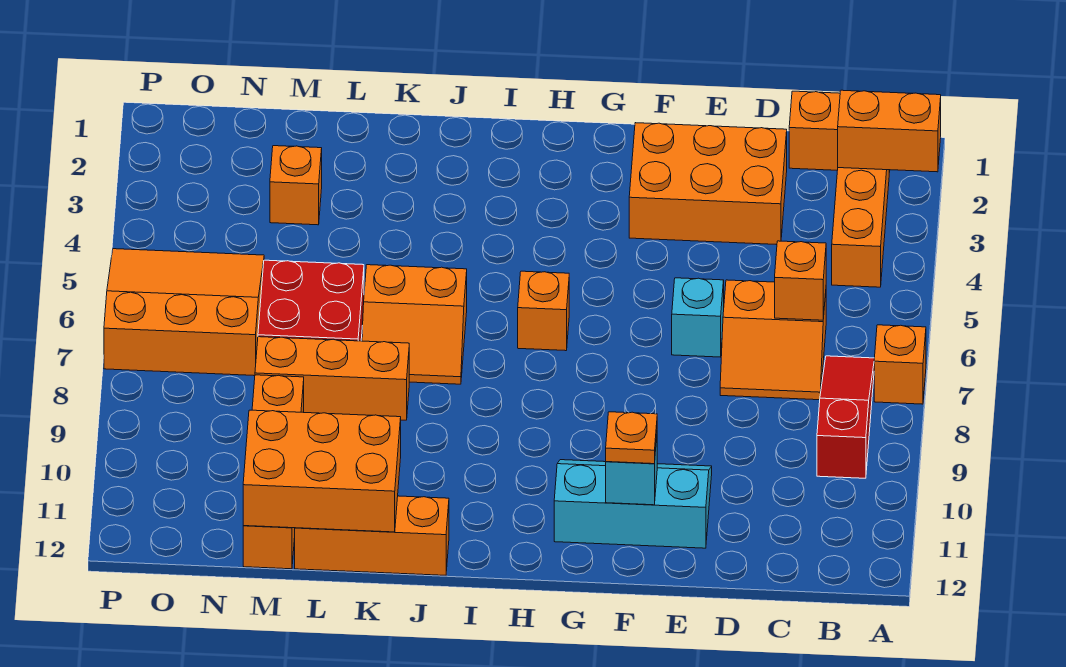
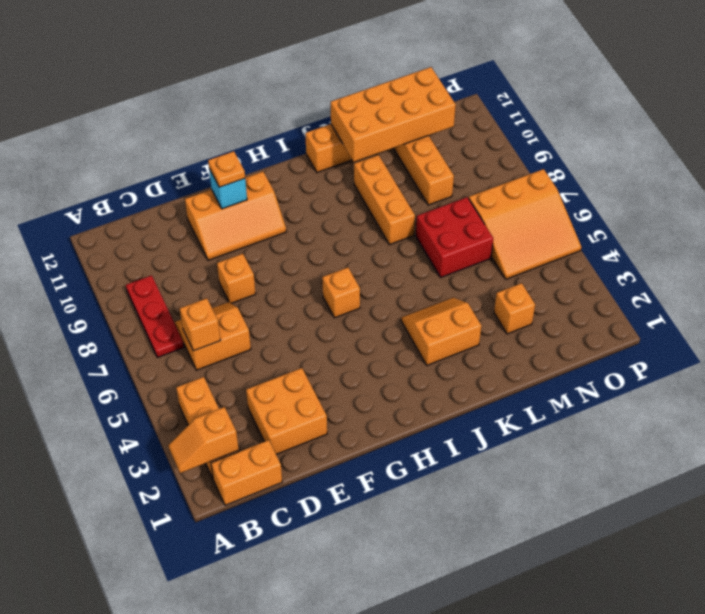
orange brick A2:B2 level 2 -> orange slope A2:B2 level 2 top B
orange brick A7 level 1 -> orange brick E8 level 1
red slope B7:B9 level 1 top 9 -> red plate B7:B9 level 1
orange brick D2:F3 level 1 -> orange brick D2:E3 level 1
cyan brick E6 level 1 -> none
cyan slope E10:G11 level 1 top 11 -> orange slope E10:G11 level 1 top 11
orange slope J6:K7 level 1 top 6 -> orange slope J3:K4 level 1 top 3
orange brick K8:M8 level 1 -> orange brick K8:K10 level 1
orange brick K11:M12 level 2 -> orange brick K11:N12 level 2

